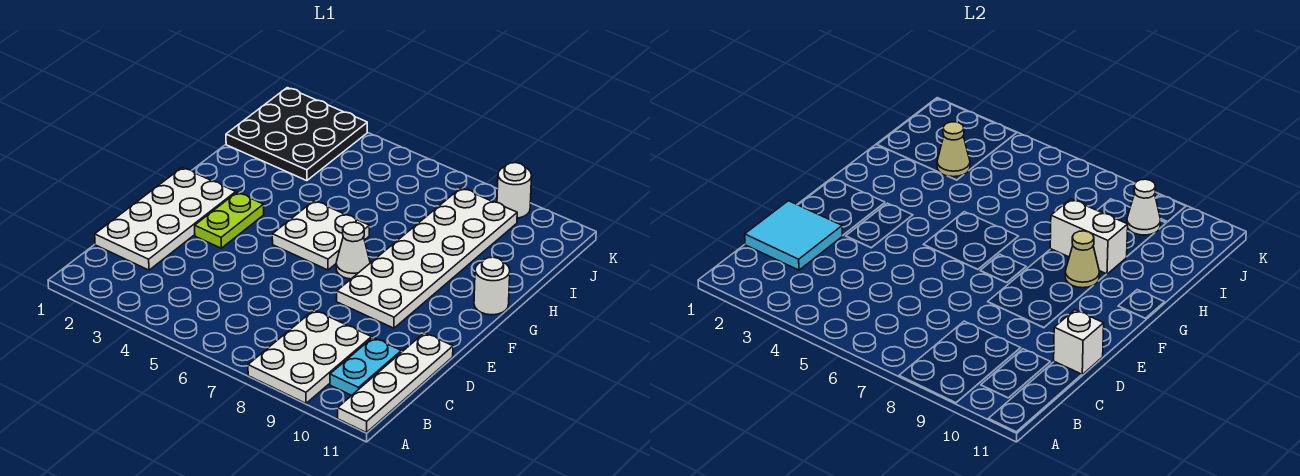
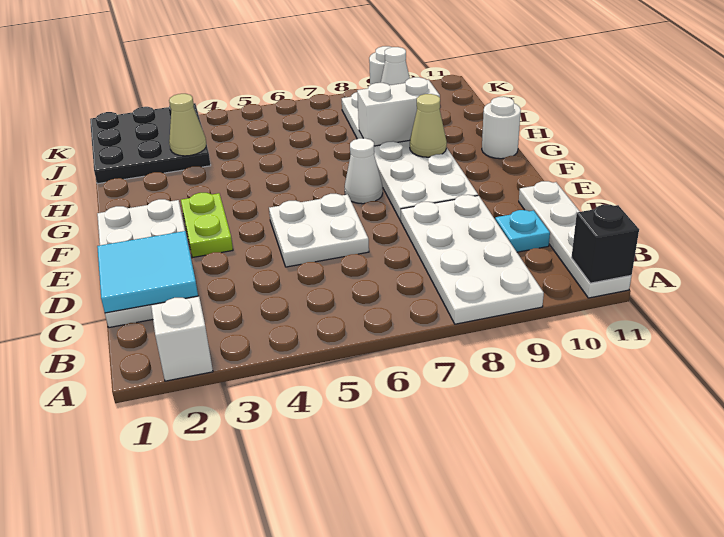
white plate A8:C9 level 1 -> white plate A8:D9 level 1
none -> black brick A11 level 2
cyan plate B10:C10 level 1 -> cyan plate C10 level 1
white brick D11 level 2 -> white brick A2 level 1
white plate F5:G6 level 1 -> white plate D5:E6 level 1

